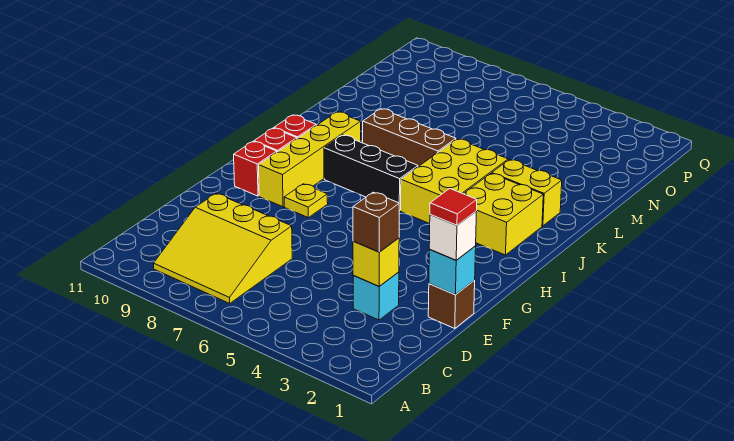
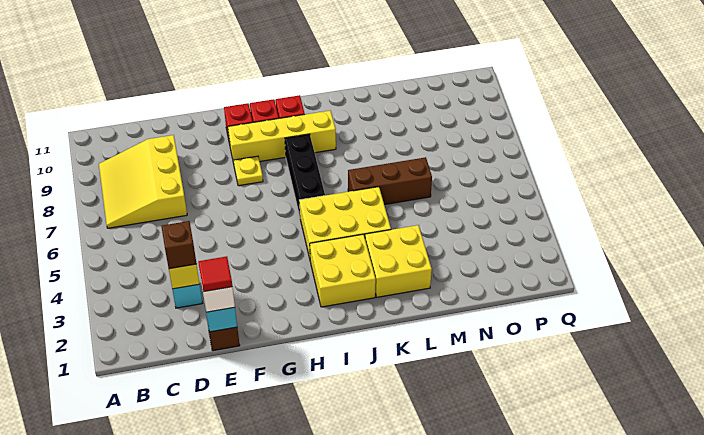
yellow brick K2:K3 level 1 -> yellow brick K2:L3 level 1
brown brick K6:K8 level 1 -> brown brick K6:M6 level 1

